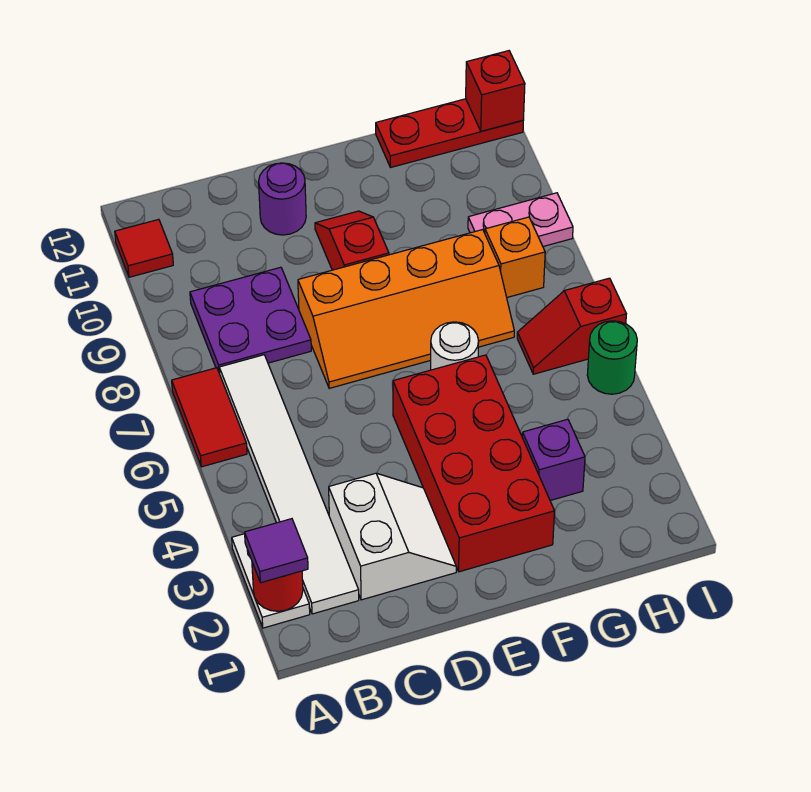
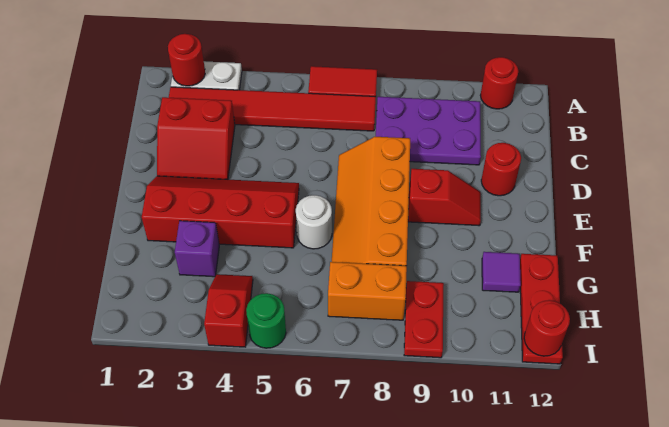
purple tile A2 level 3 -> purple tile G11 level 1
red tile A11 level 1 -> red round brick A11 level 1
white tile B2:B7 level 1 -> red tile B2:B7 level 1
purple plate B8:C9 level 1 -> purple plate B8:C10 level 1
white slope C2:D3 level 1 top C -> red slope C2:D3 level 1 top C
purple round brick D11 level 1 -> red round brick D11 level 1
red brick E2:F5 level 1 -> red slope E2:F5 level 1 top F
red slope H6:I6 level 1 top I -> red slope H4:I4 level 1 top I
orange brick H8 level 1 -> orange brick H7:H8 level 1
pink plate H9:I9 level 1 -> red plate H9:I9 level 1
red brick I12 level 2 -> red round brick I12 level 2

